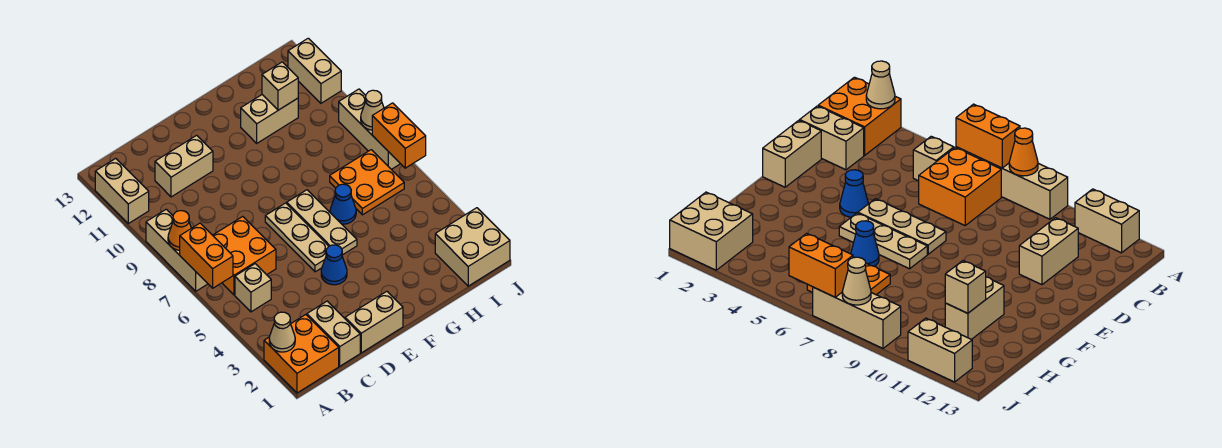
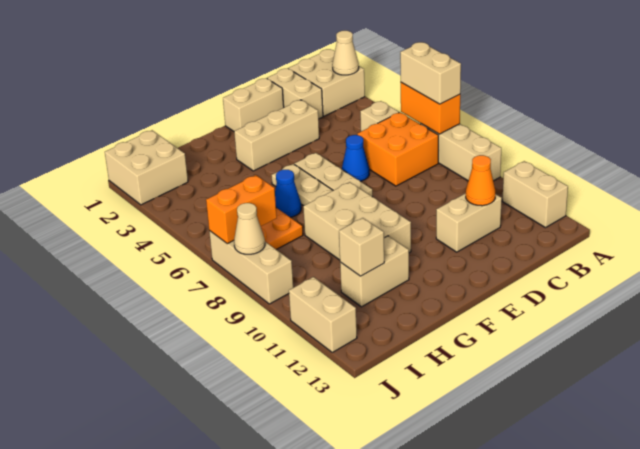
orange brick A1:B2 level 1 -> tan brick A1:B2 level 1
none -> tan brick A6:A7 level 3
orange cone A8 level 2 -> orange cone C11 level 2
none -> tan brick D3:F3 level 1
blue cone E4 level 1 -> blue cone D6 level 1
none -> tan brick F8:G10 level 1
orange brick J6:J7 level 2 -> orange brick I7:J7 level 2

